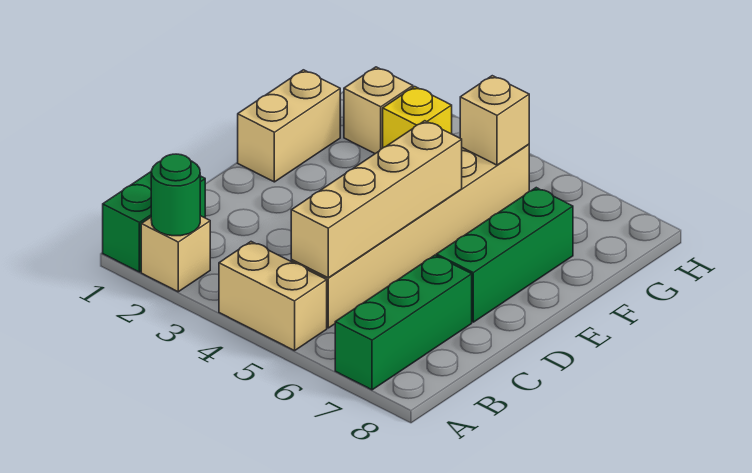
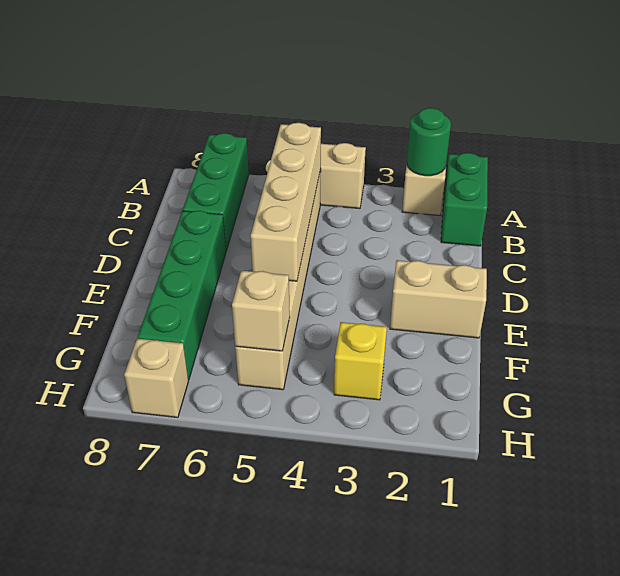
green brick D7:F7 level 1 -> green brick D7:G7 level 1
tan brick E1:F1 level 1 -> tan brick E1:E2 level 1
tan brick G2 level 1 -> tan brick H7 level 1

